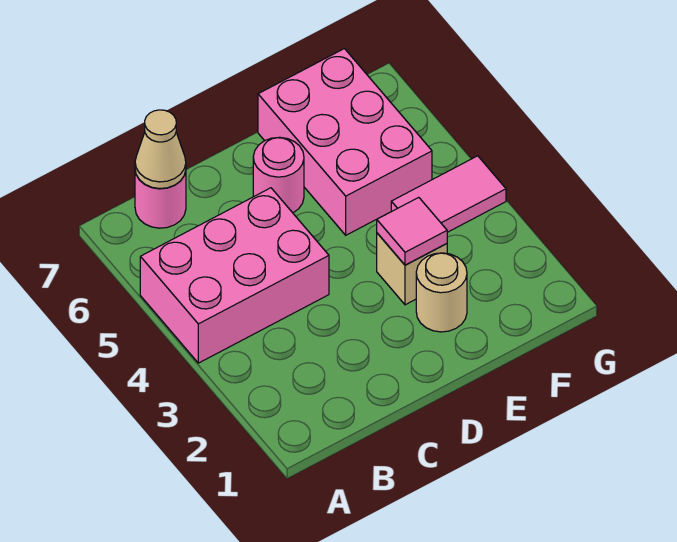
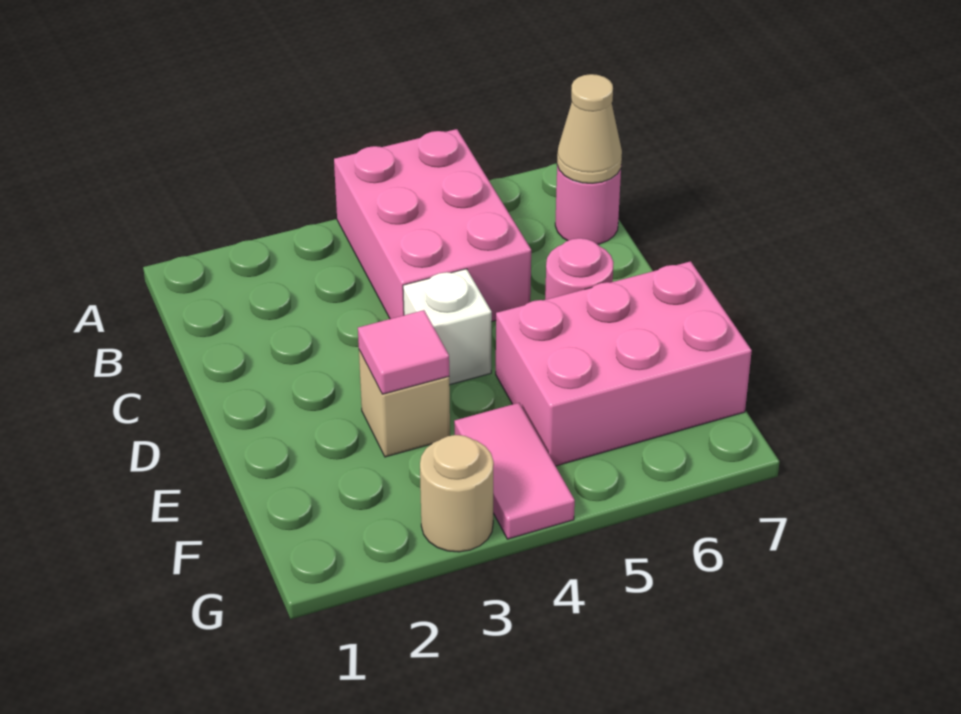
none -> white brick D4 level 1
tan round brick E2 level 1 -> tan round brick G3 level 1

